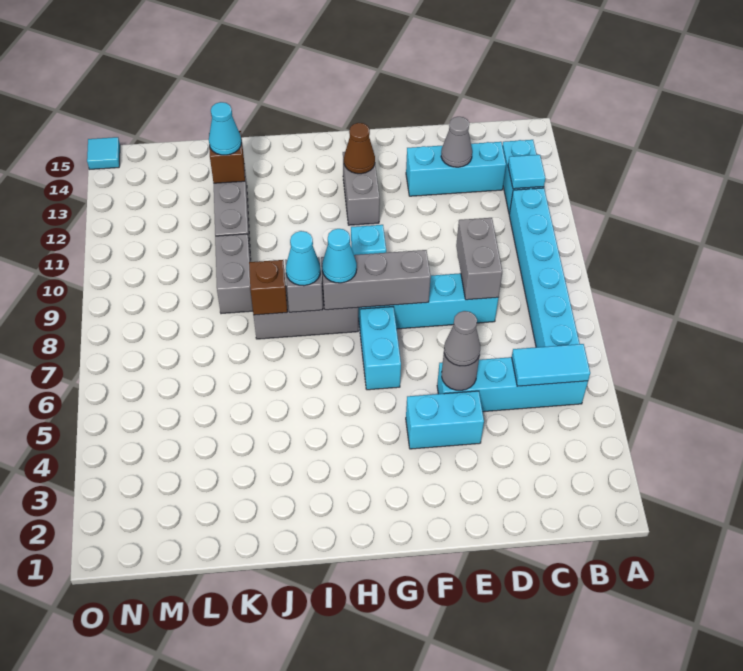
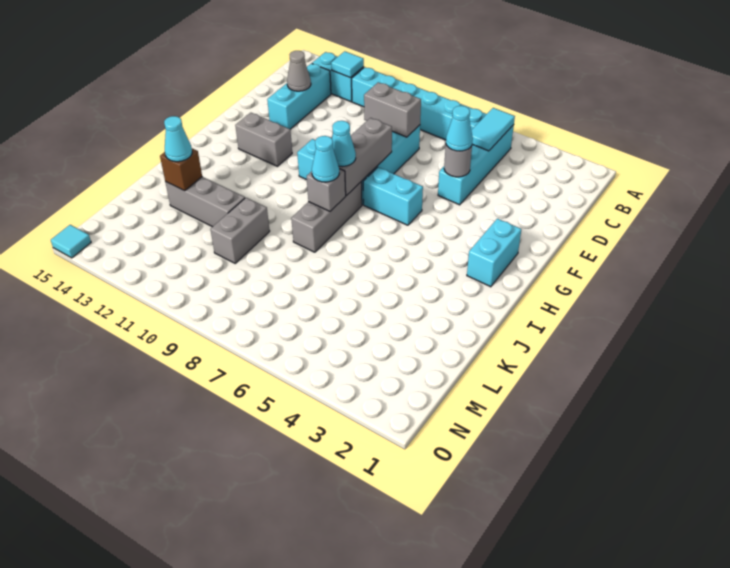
cyan brick E4:F4 level 1 -> cyan brick G2:H2 level 1
grey cone E5 level 3 -> cyan cone E5 level 3
brown cone G13 level 2 -> none
brown brick J8 level 2 -> none
grey brick K9:K10 level 1 -> grey brick K10:L10 level 1

